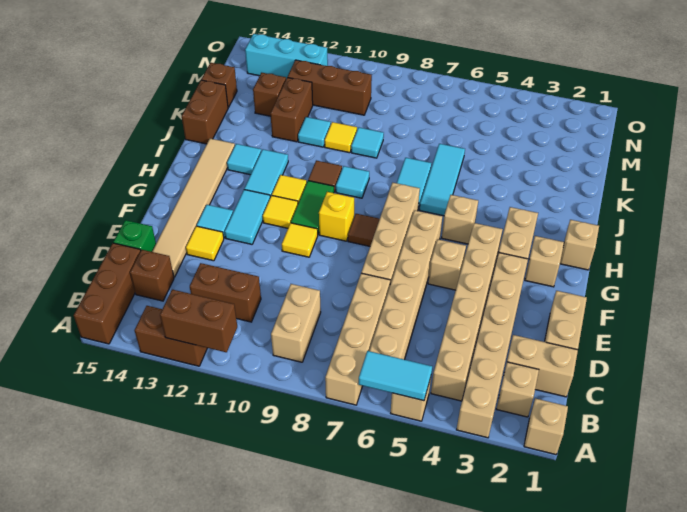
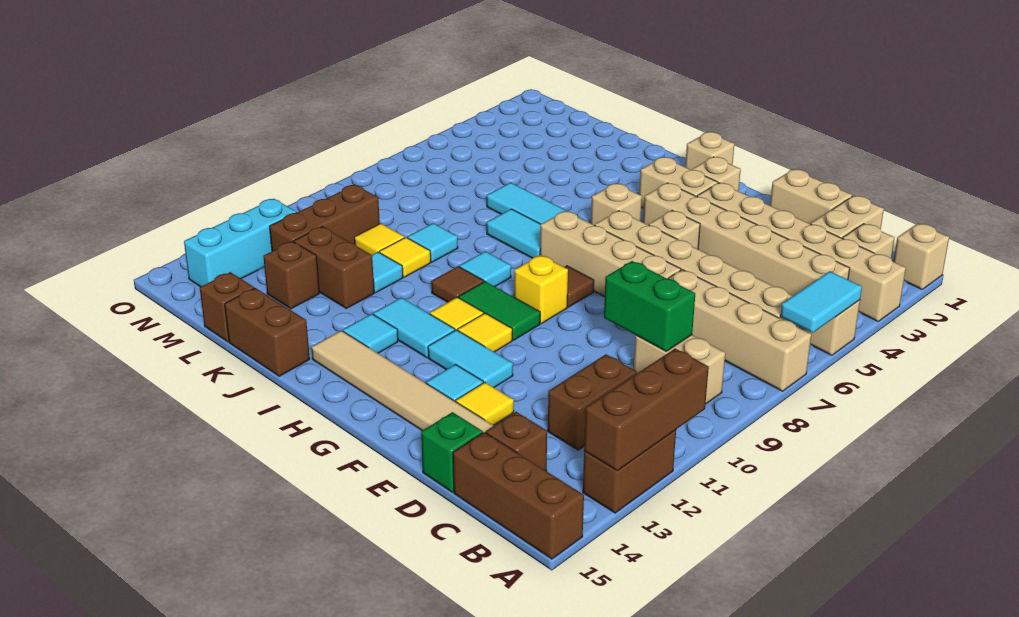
brown brick A11:A12 level 2 -> brown brick A11:A13 level 2
none -> green brick C9:D9 level 2
yellow tile F10 level 1 -> yellow tile L10 level 1

